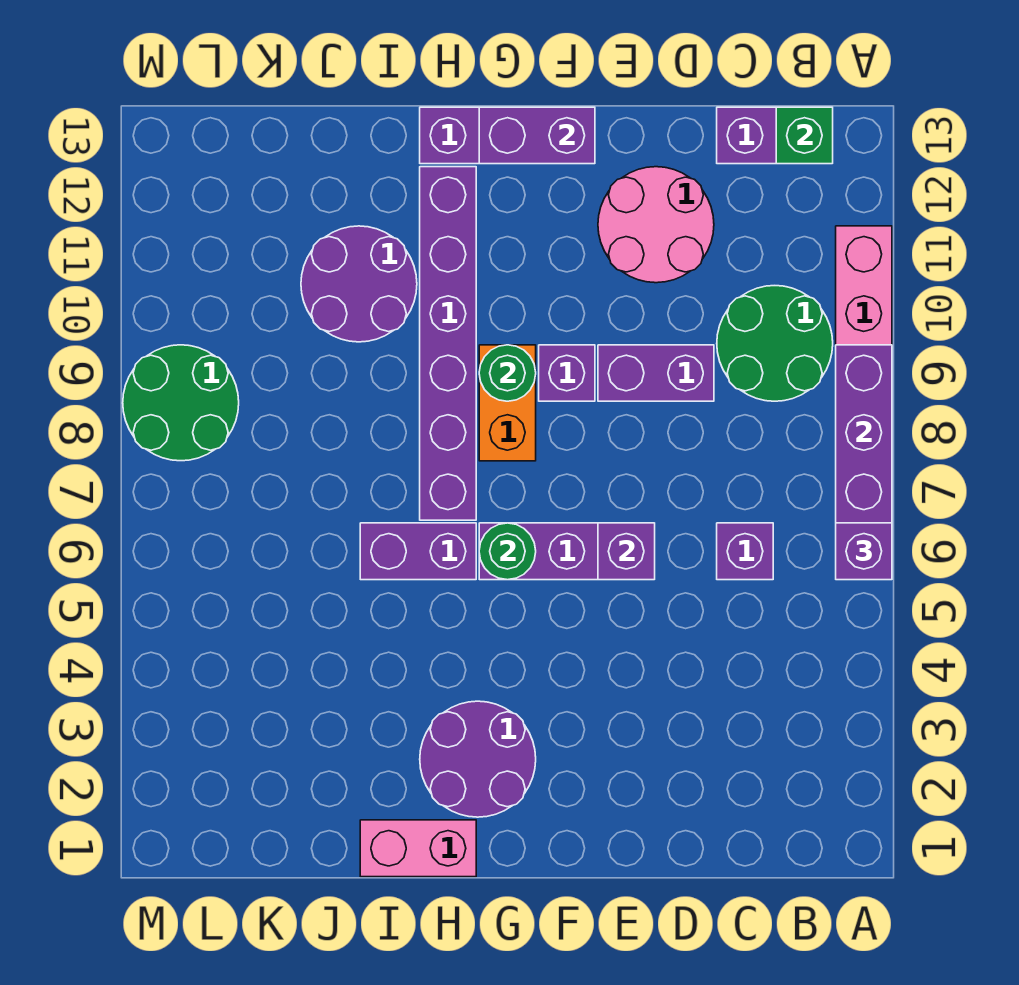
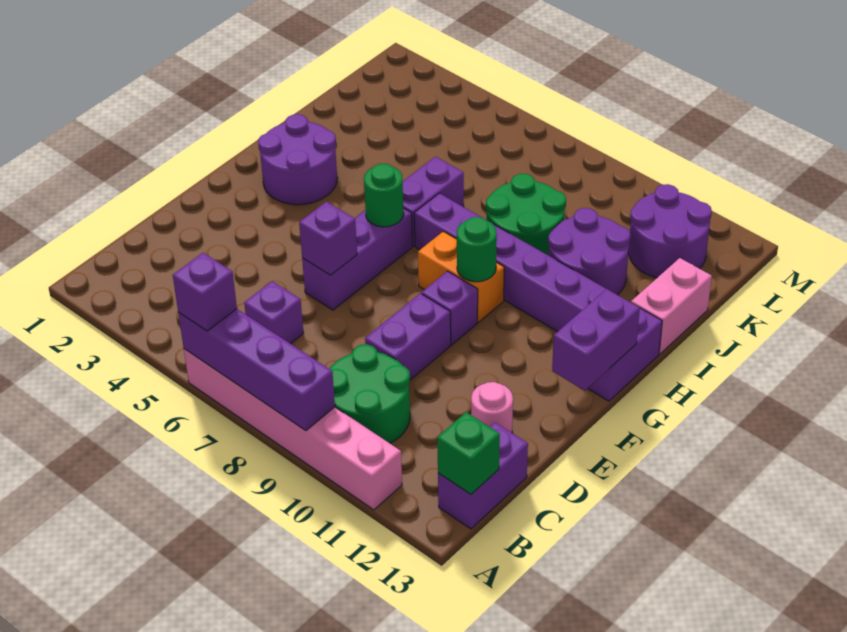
pink round brick D11:E12 level 1 -> pink round brick D12 level 1
pink brick H1:I1 level 1 -> pink brick I13:J13 level 1
none -> purple round brick K11:L12 level 1
green round brick L8:M9 level 1 -> green round brick I8:J9 level 1

